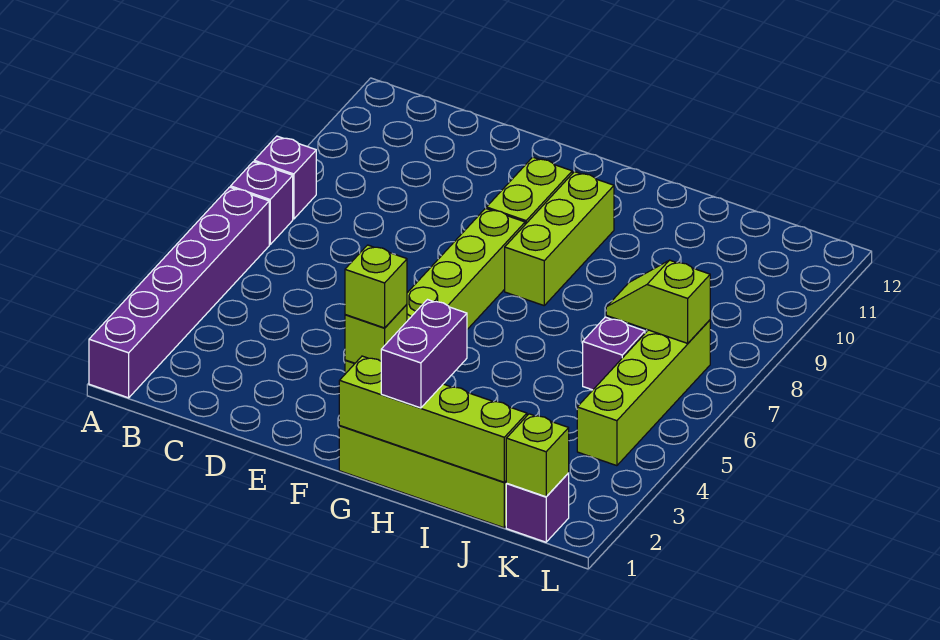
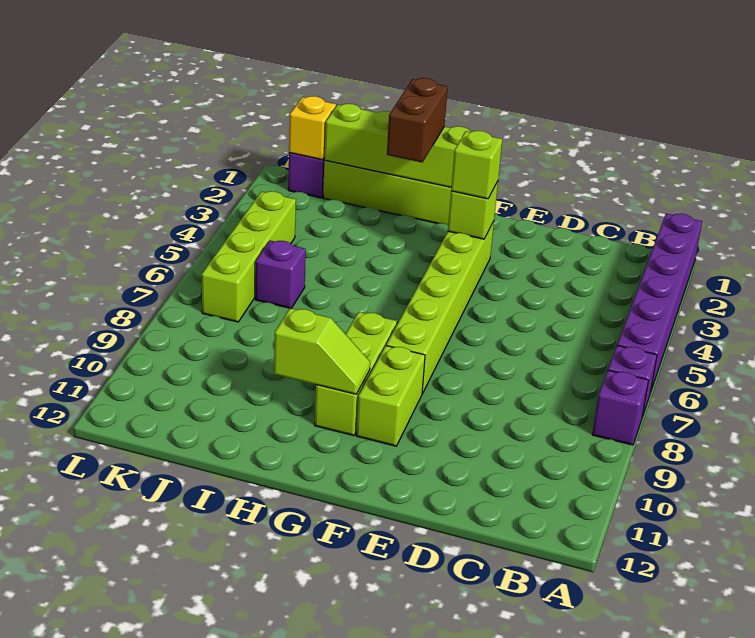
purple brick H1:H2 level 3 -> brown brick H1:H2 level 3
lime slope J7:K7 level 2 top K -> lime slope G10:H10 level 2 top H
lime brick K1 level 2 -> yellow brick K1 level 2

